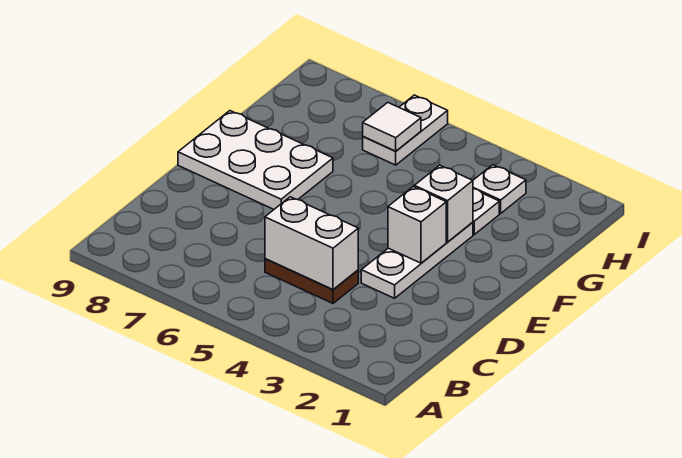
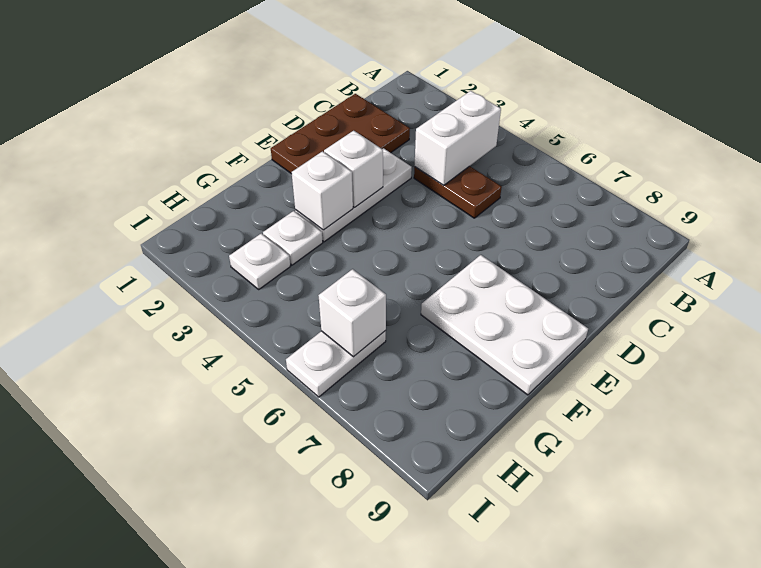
none -> brown plate C1:E2 level 1
white brick C4:C5 level 2 -> white brick B4:C4 level 2
white tile H6 level 2 -> white brick H6 level 2

